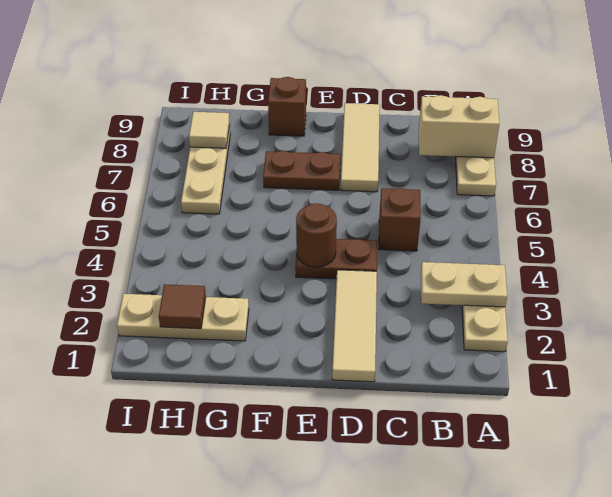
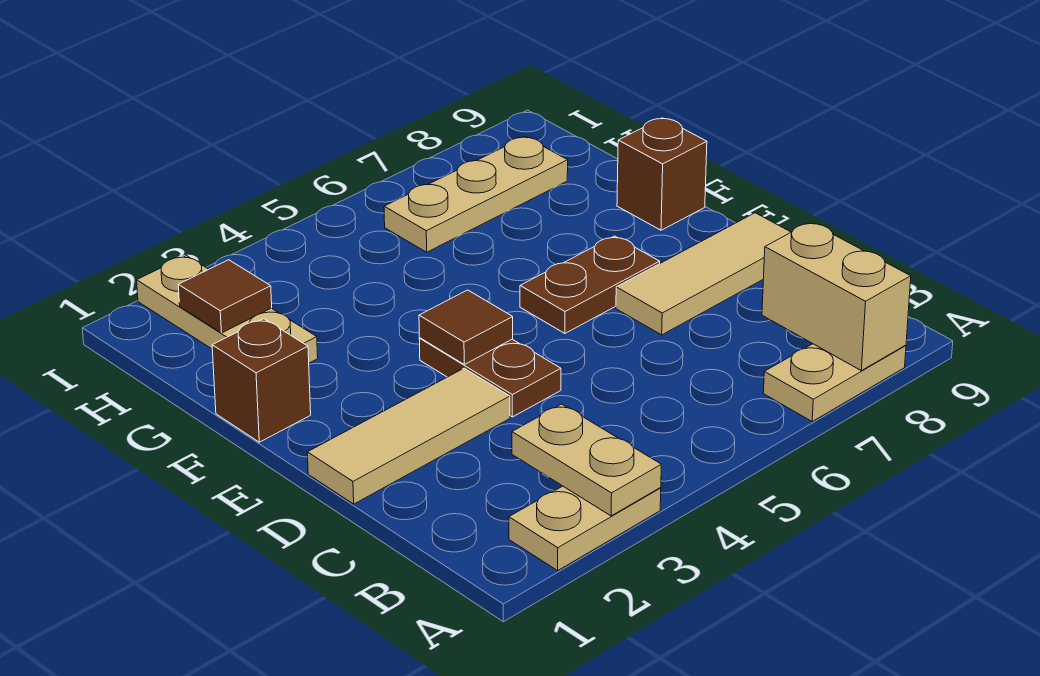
brown brick C5 level 1 -> brown brick F1 level 1
brown round brick E4 level 2 -> brown tile E4 level 2
brown plate E7:F7 level 1 -> brown plate E6:E7 level 1
tan tile H8 level 2 -> none

